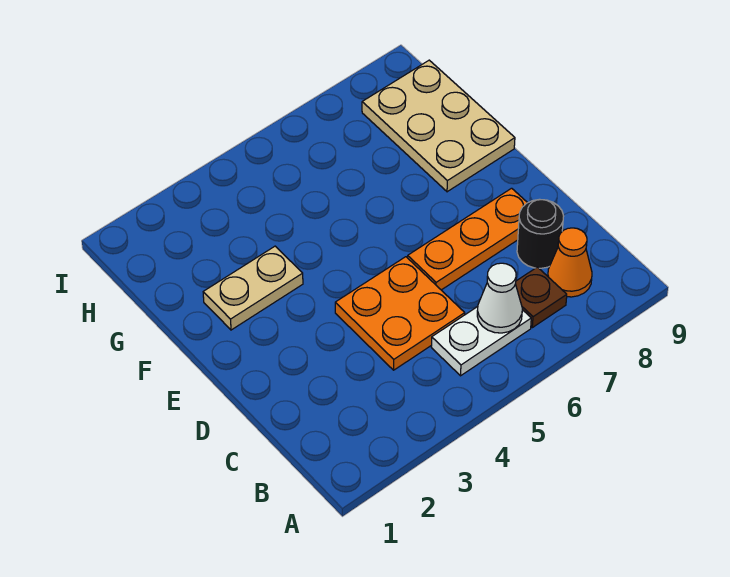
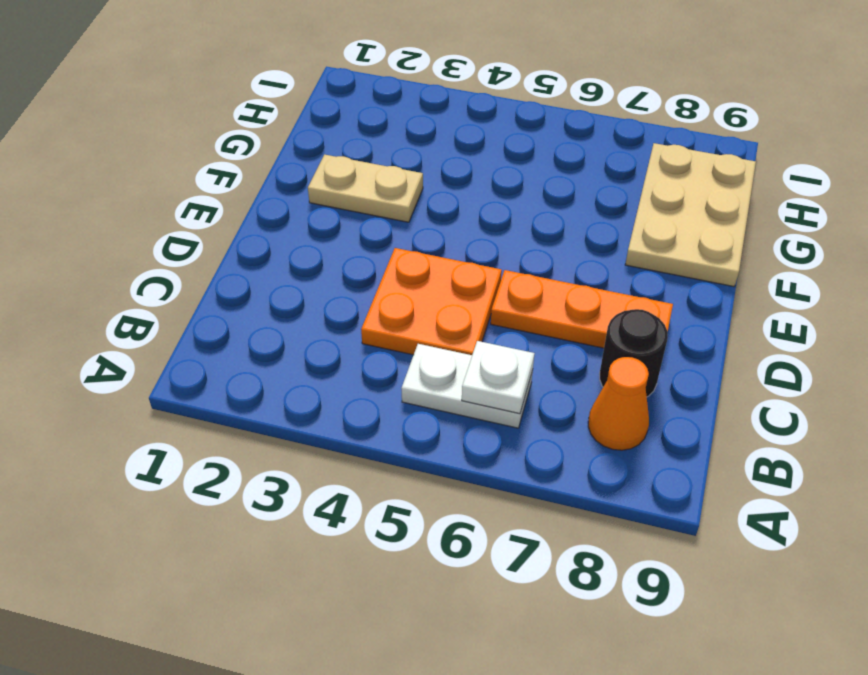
white cone B6 level 2 -> white plate B6 level 2
brown plate B7 level 1 -> none

